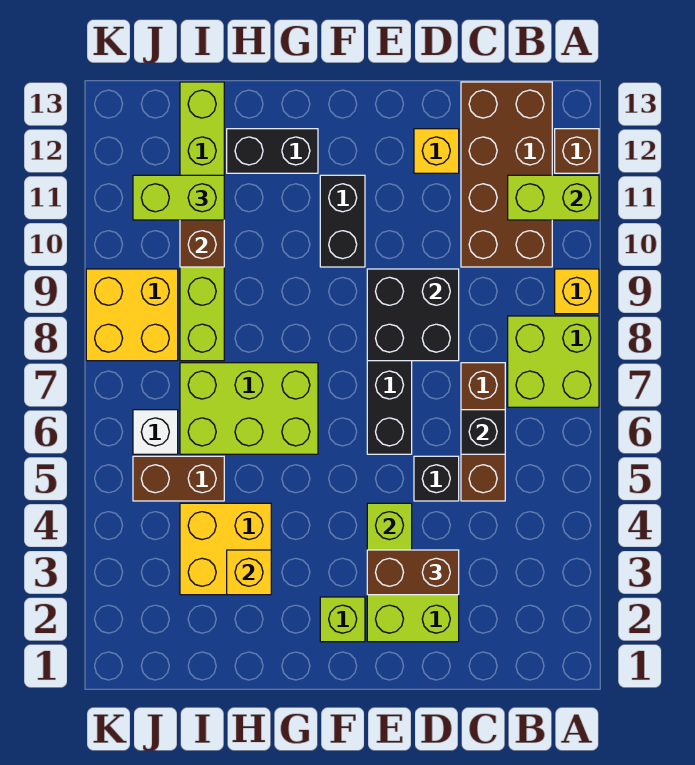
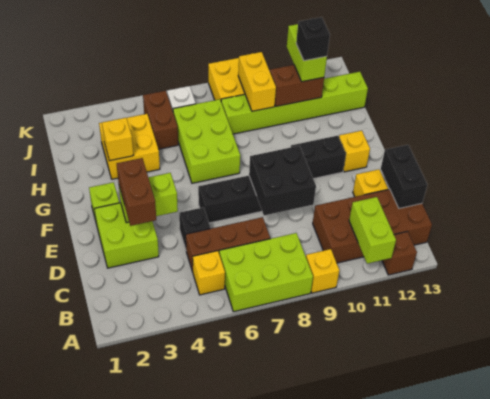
lime brick A7:B8 level 1 -> lime brick A6:B8 level 1
none -> yellow brick B5 level 1
black brick C6 level 2 -> black brick I11 level 4
none -> yellow brick F12 level 1
black brick G12:H12 level 1 -> black brick C13:D13 level 2
none -> yellow brick I9:J9 level 2

